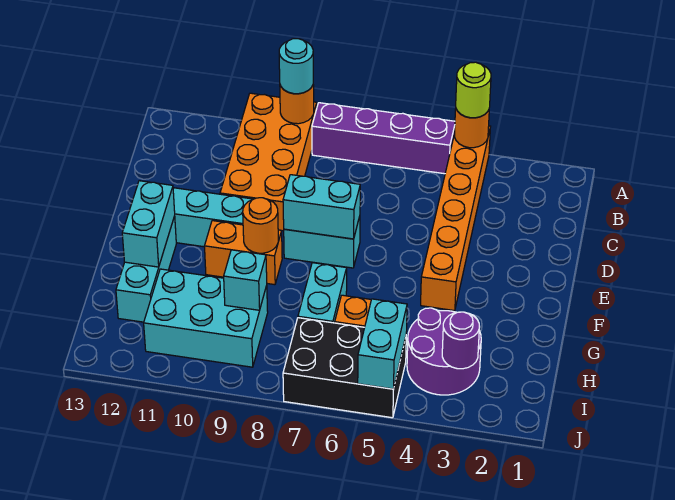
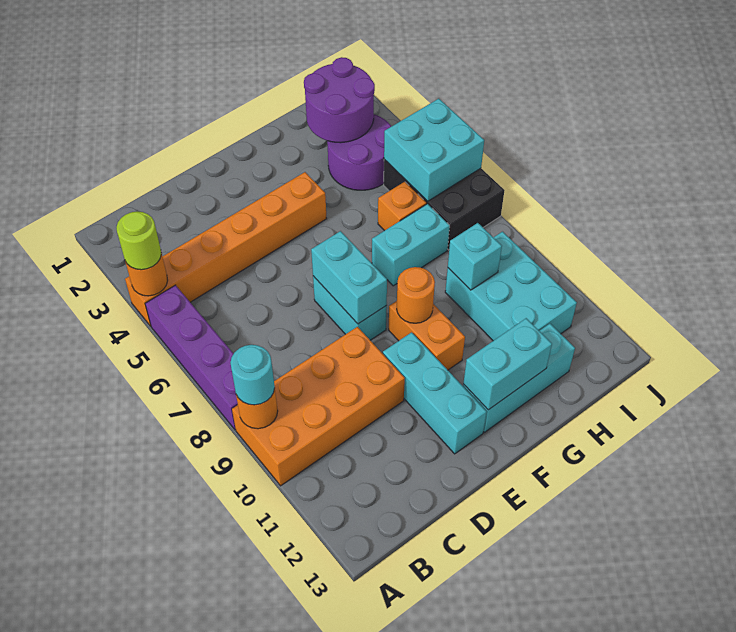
purple round brick I3 level 2 -> purple round brick H2:I3 level 2
cyan brick I5:J5 level 2 -> cyan brick I5:J6 level 2

